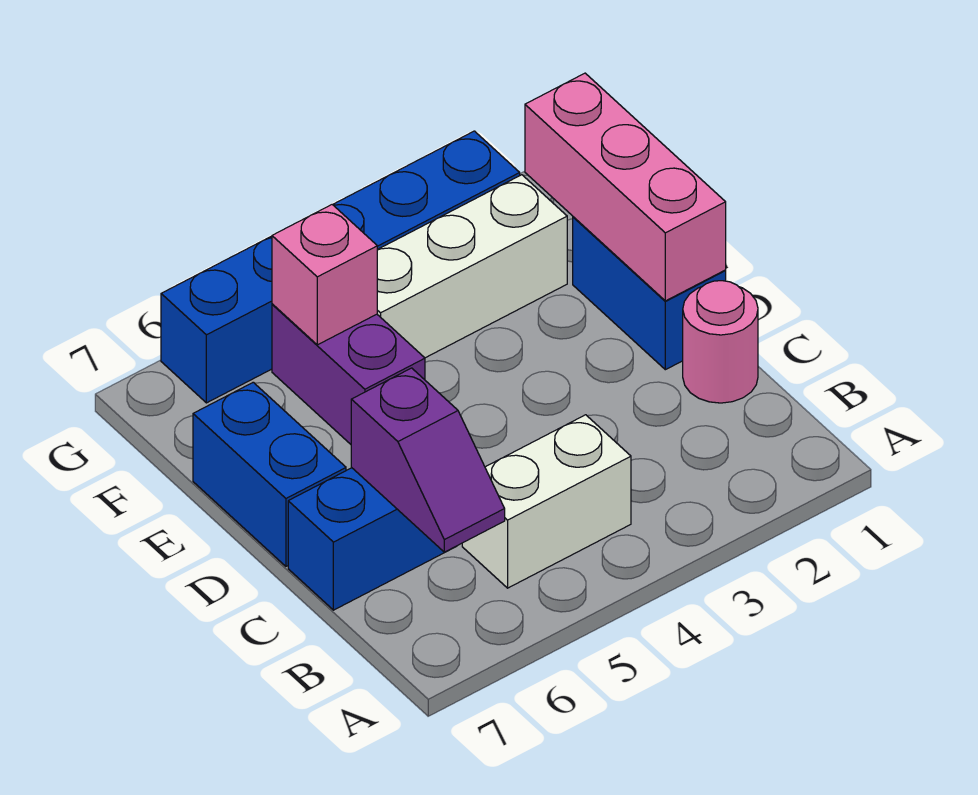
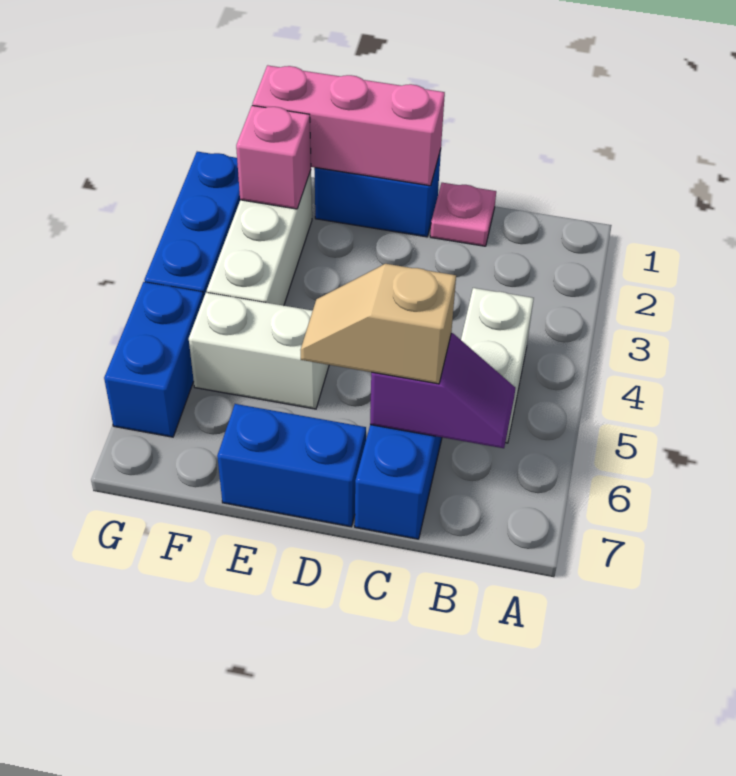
pink round brick C1 level 1 -> pink plate C1 level 1
none -> tan slope C6:D6 level 3 top C
purple brick E5:F5 level 1 -> white brick E5:F5 level 1
pink brick F5 level 2 -> pink brick F2 level 2

